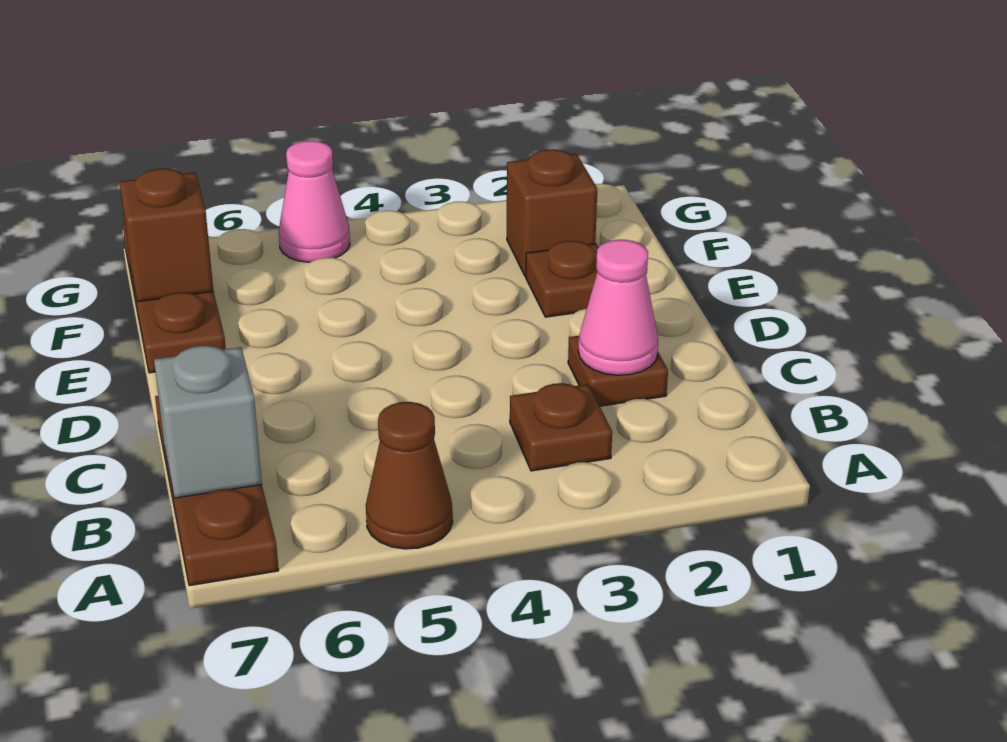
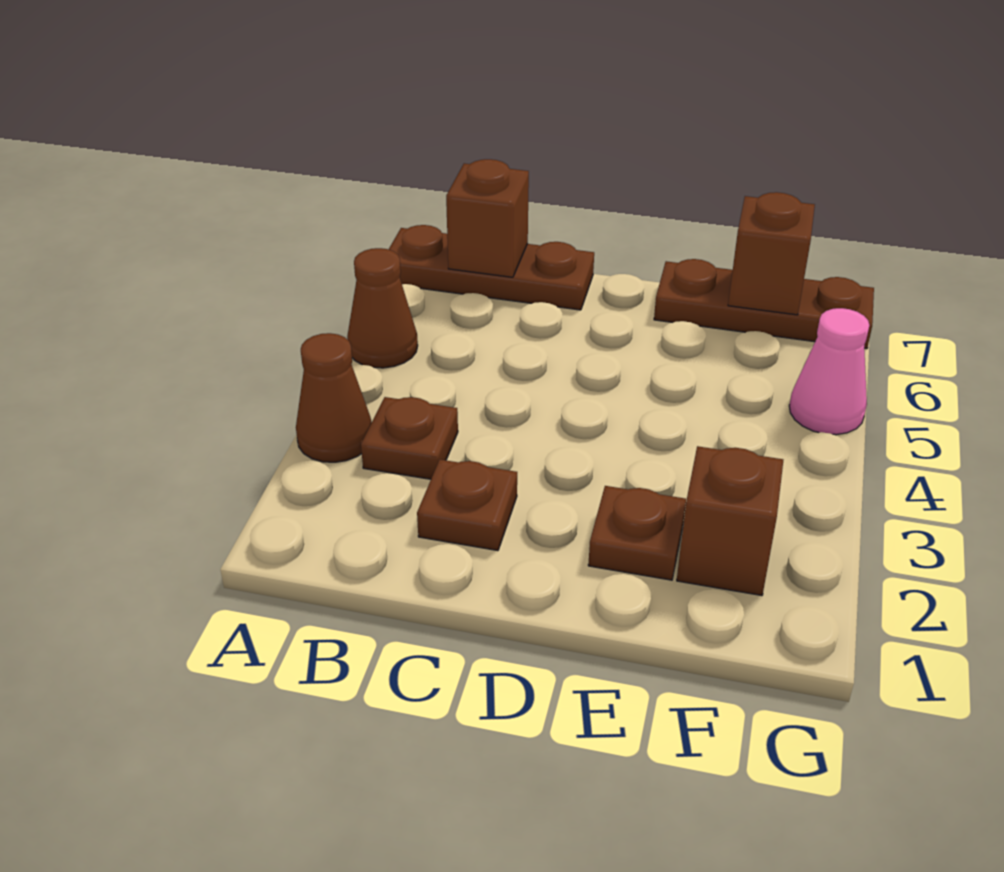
none -> brown cone A3 level 1
grey brick B7 level 2 -> brown brick B7 level 2
pink cone C2 level 2 -> none

